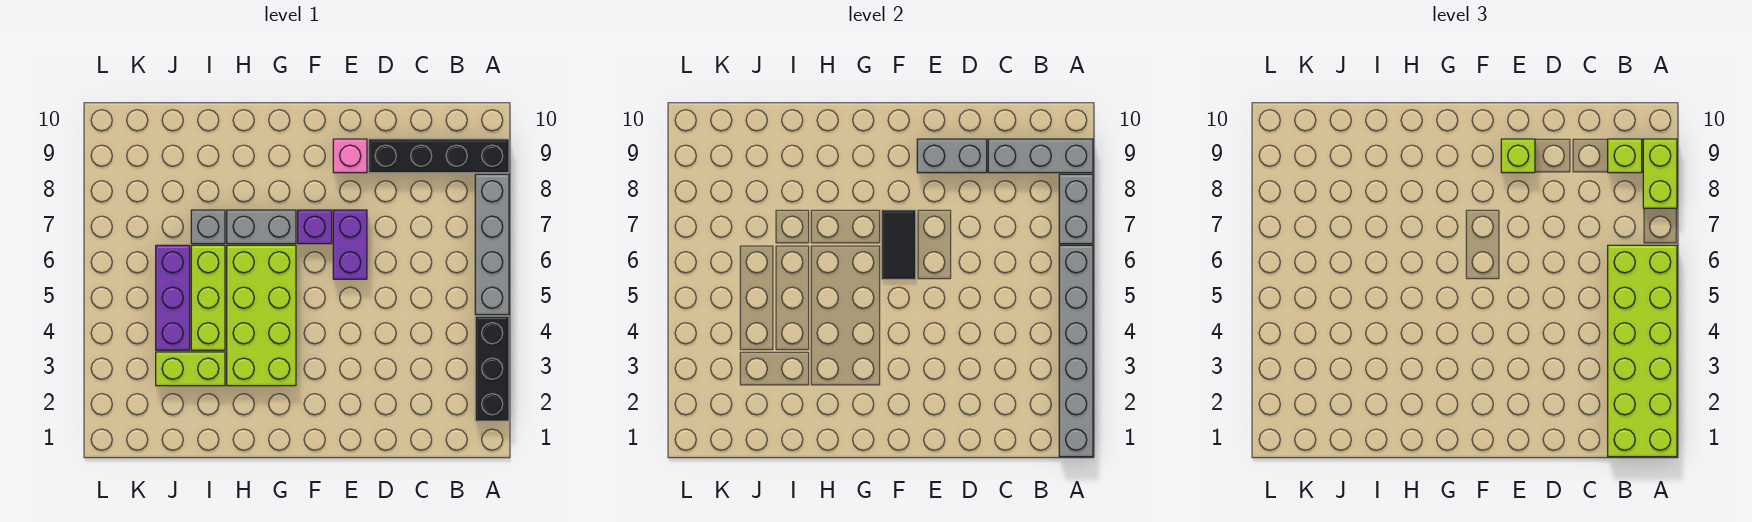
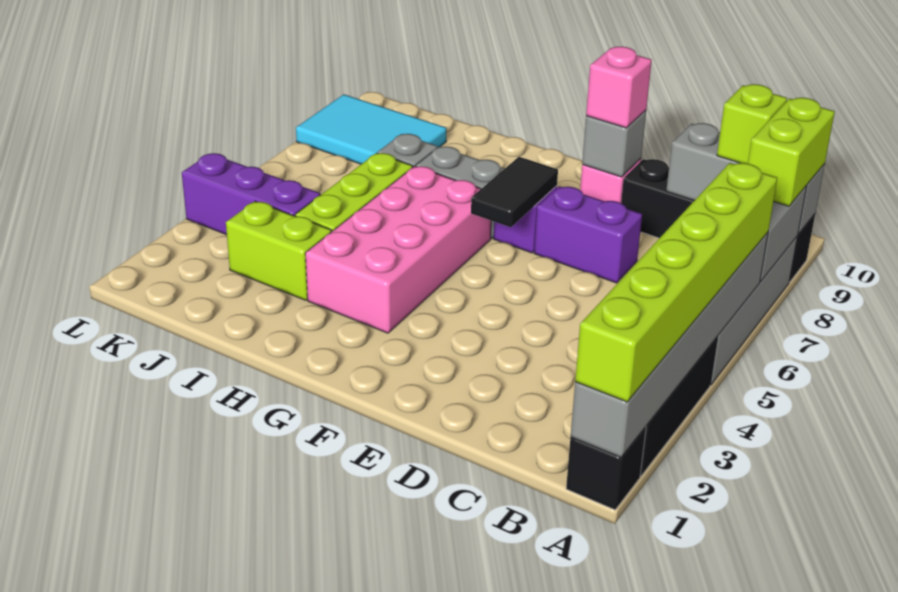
none -> black brick A1 level 1
lime brick A1:B6 level 3 -> lime brick A1:A6 level 3
grey brick D9:E9 level 2 -> grey brick E9 level 2
purple brick E6:E7 level 1 -> purple brick D7:E7 level 1
lime brick E9 level 3 -> pink brick E9 level 3
lime brick G3:H6 level 1 -> pink brick G3:H6 level 1
purple brick J4:J6 level 1 -> purple brick J4:L4 level 1
none -> cyan tile J8:L9 level 1

